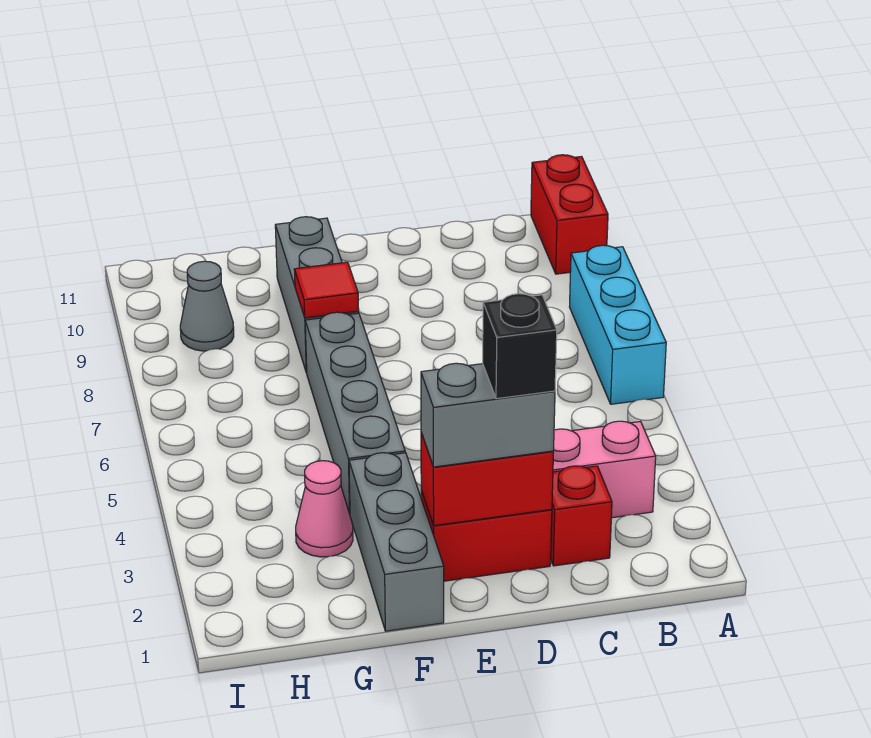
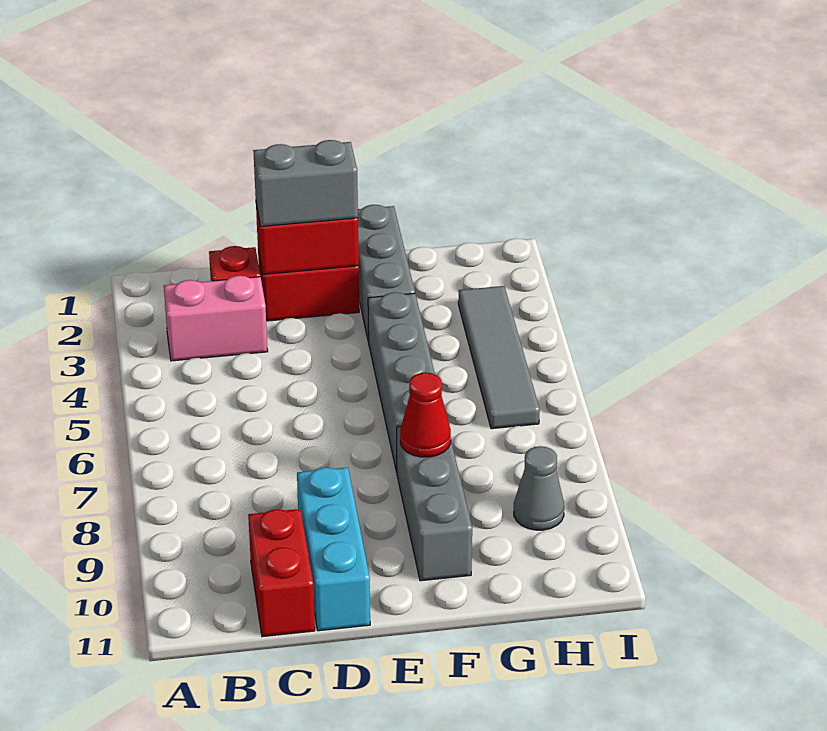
cyan brick A6:A8 level 1 -> cyan brick D9:D11 level 1
red brick A10:A11 level 1 -> red brick C10:C11 level 1
black brick D2 level 4 -> none
red tile F8 level 2 -> red cone F8 level 2
pink cone G3 level 1 -> none
none -> grey tile H3:H6 level 1

